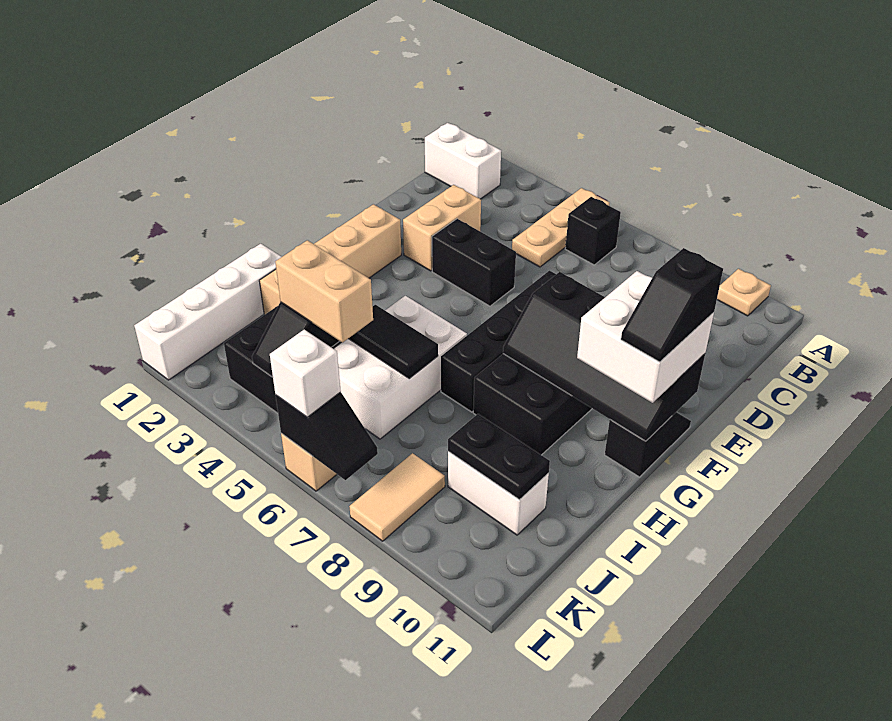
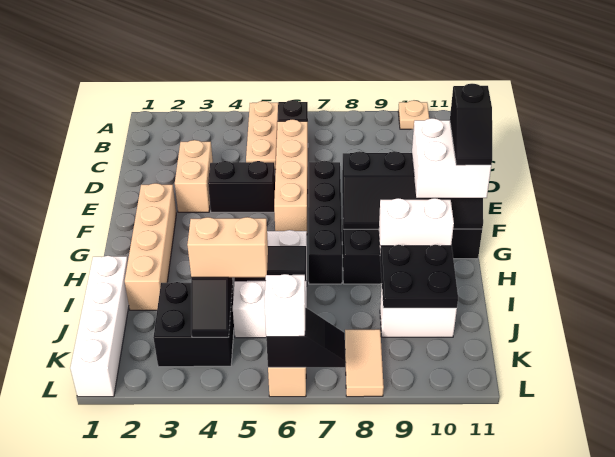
white brick B1:B2 level 1 -> white brick H9:H10 level 2
none -> tan brick C6:F6 level 1
black plate J9:J10 level 2 -> black plate I9:J10 level 2

